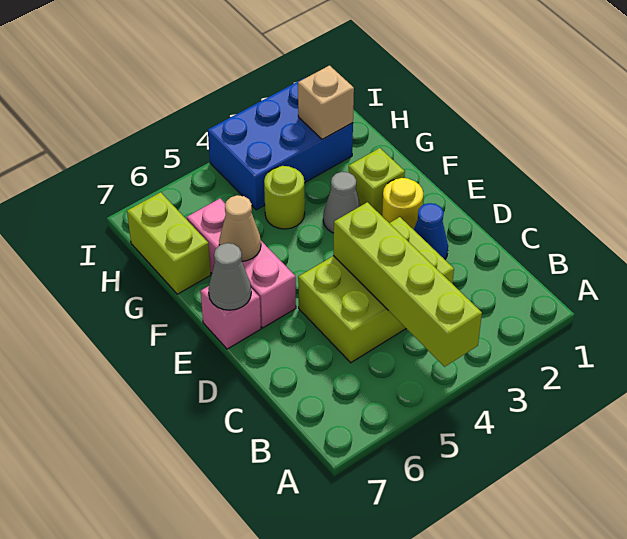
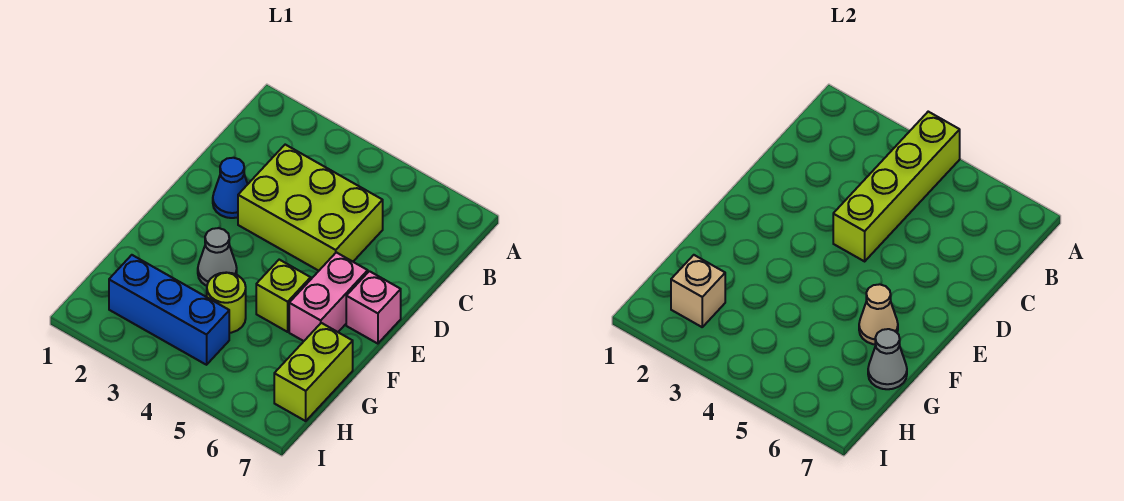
yellow round brick E2 level 1 -> none
pink brick E6:G6 level 1 -> pink brick E6:F6 level 1
grey cone E7 level 2 -> grey cone G7 level 2
lime brick F2 level 1 -> lime brick F5 level 1
blue brick H2:I4 level 1 -> blue brick H2:H4 level 1

